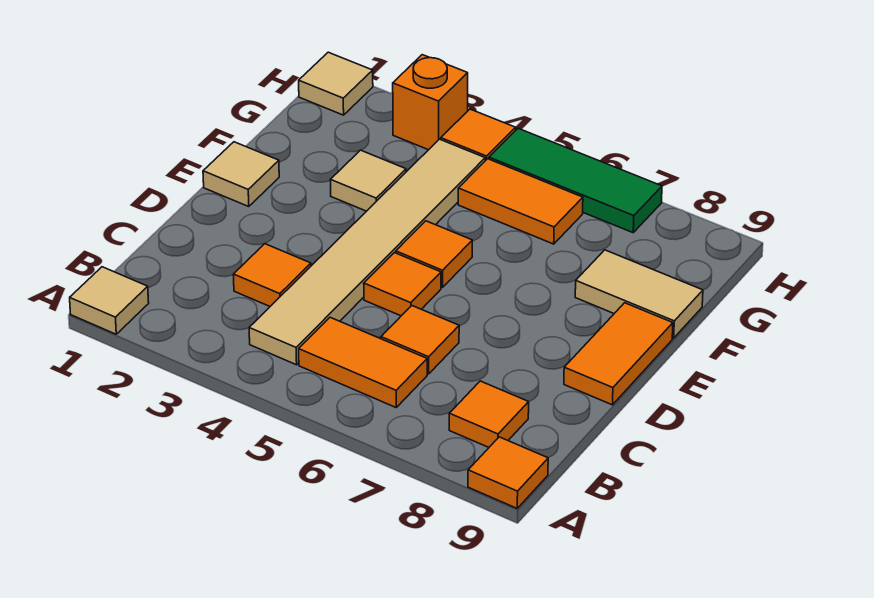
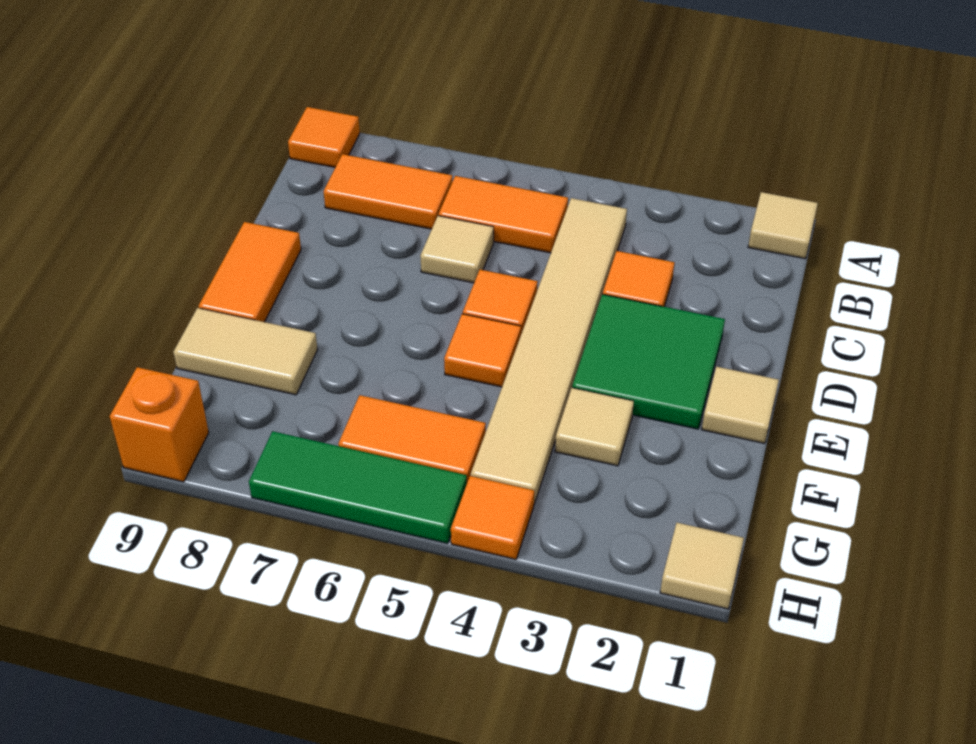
orange tile B8 level 1 -> orange tile B7:B8 level 1
orange tile C6 level 1 -> tan tile C6 level 1
none -> green tile D2:E3 level 1
orange brick H3 level 1 -> orange brick H9 level 1

